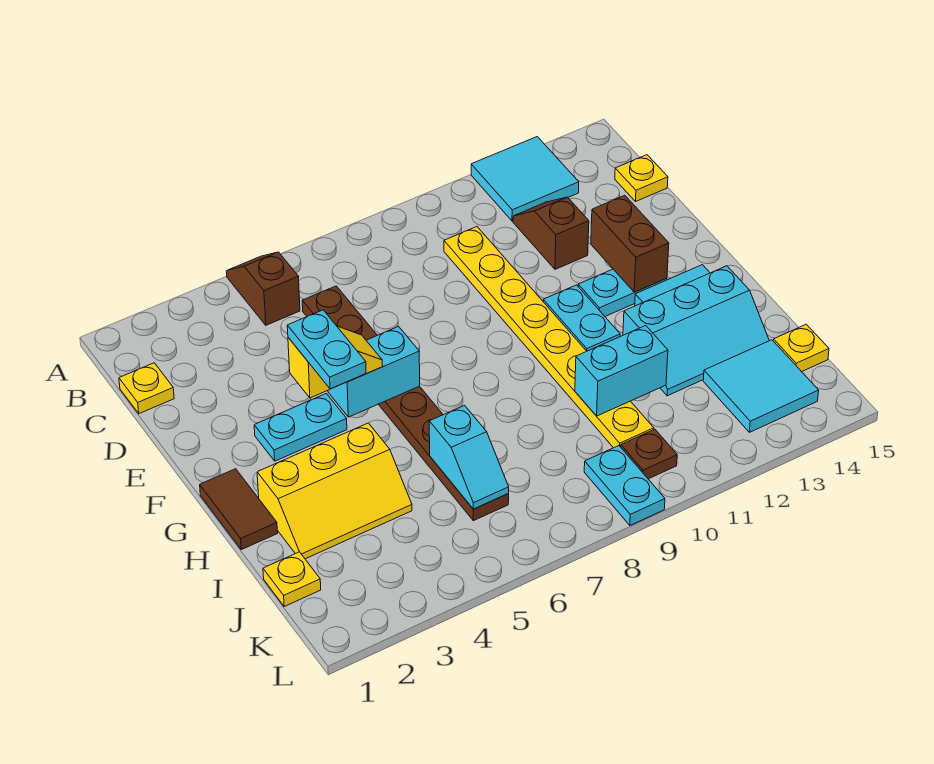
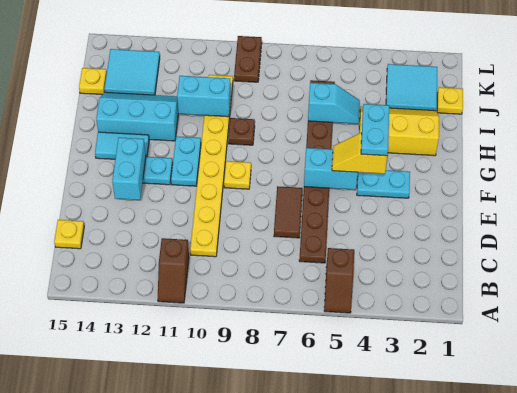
cyan tile A12:B13 level 1 -> cyan tile J2:K3 level 1
yellow plate C1 level 1 -> yellow plate F9 level 1
brown slope C12:D12 level 1 top D -> brown slope A11:B11 level 1 top B
brown brick E13:F13 level 2 -> cyan brick E13:F13 level 2
brown tile G1:H1 level 1 -> brown tile D7:E7 level 1
cyan slope I6:J6 level 2 top I -> cyan slope I5:I6 level 2 top 6
cyan plate K9:L9 level 1 -> brown plate K9:L9 level 1
brown plate K10 level 1 -> brown plate H9 level 1

